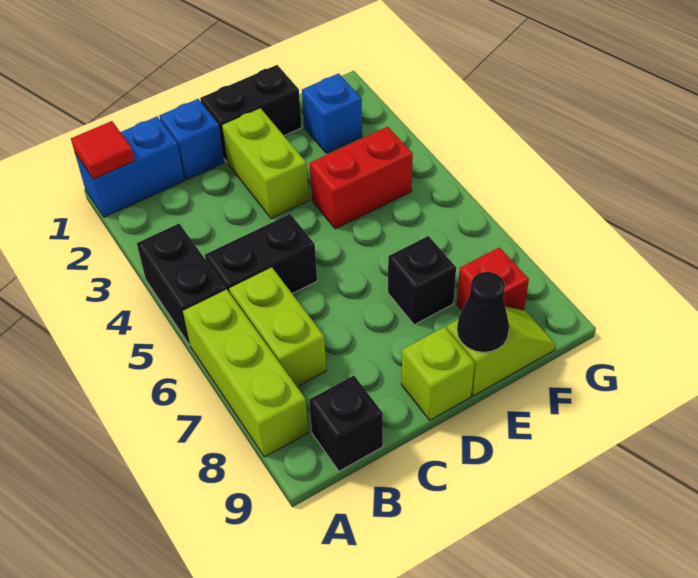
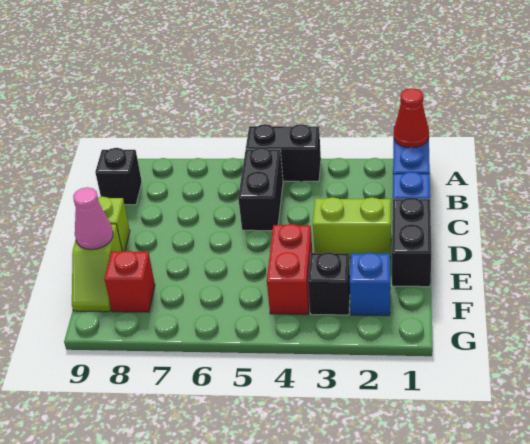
red tile A1 level 2 -> red cone A1 level 2
lime brick A6:A8 level 1 -> none
lime brick B6:B7 level 1 -> none
black brick E7 level 1 -> black brick F3 level 1
black cone E9 level 2 -> pink cone E9 level 2

